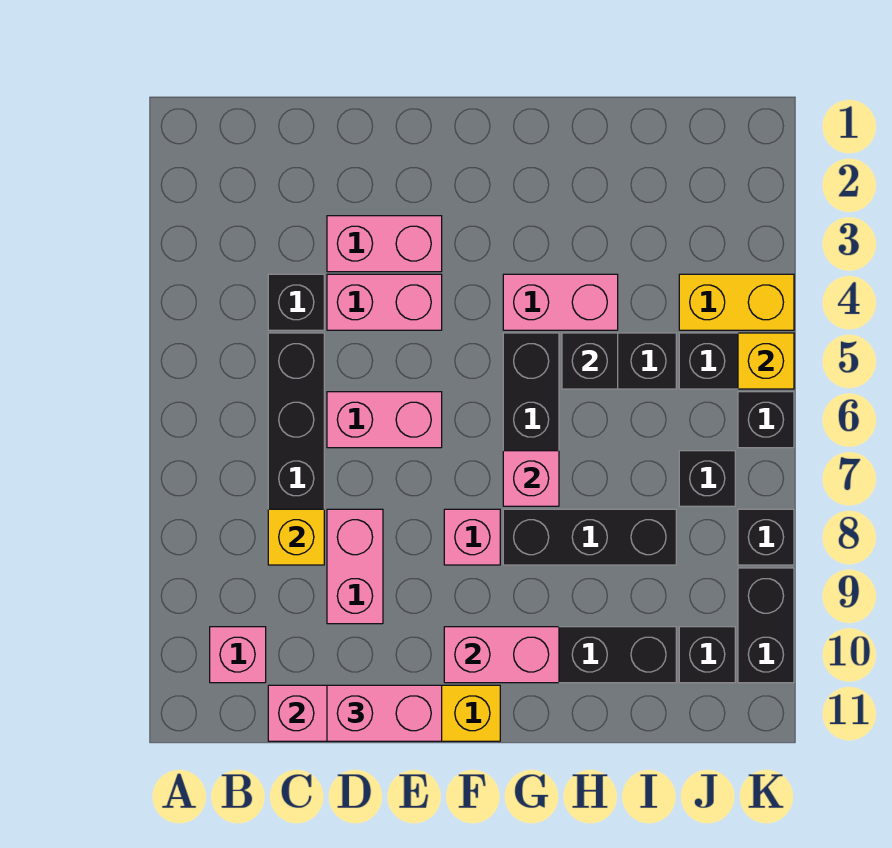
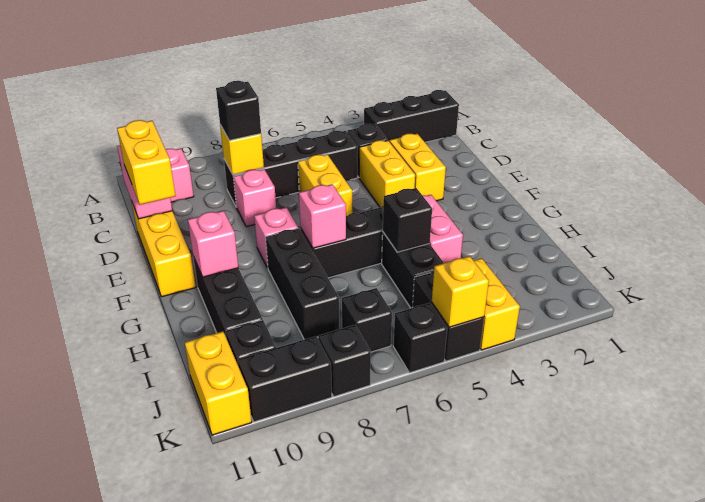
none -> black brick B1:B3 level 1
none -> black brick C8 level 3
pink brick D3:E3 level 1 -> yellow brick D3:E3 level 1
pink brick D4:E4 level 1 -> yellow brick D4:E4 level 1
pink brick D6:E6 level 1 -> yellow brick D6:E6 level 1
pink brick D8:D9 level 1 -> pink brick D8 level 1
pink brick D11:E11 level 3 -> yellow brick D11:E11 level 3
pink brick F10:G10 level 2 -> pink brick G10 level 2
none -> yellow brick J11:K11 level 1

